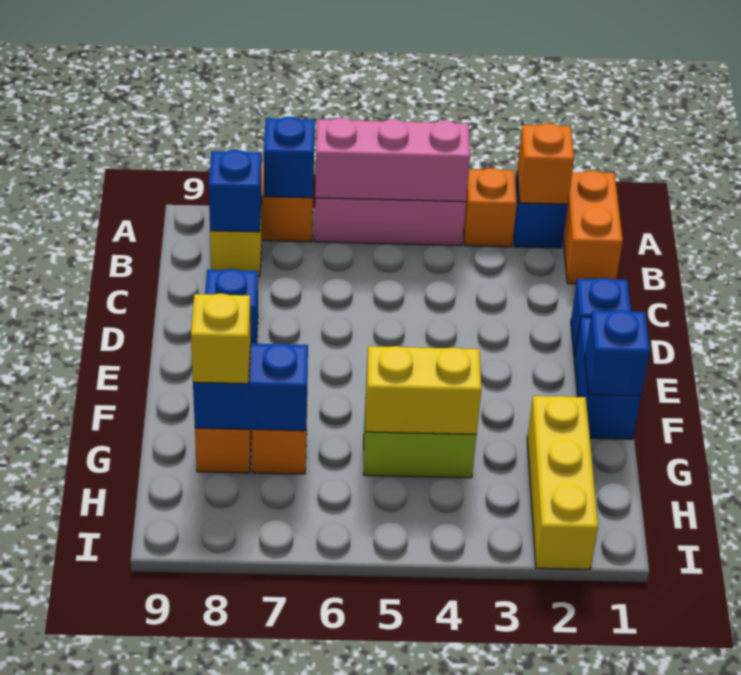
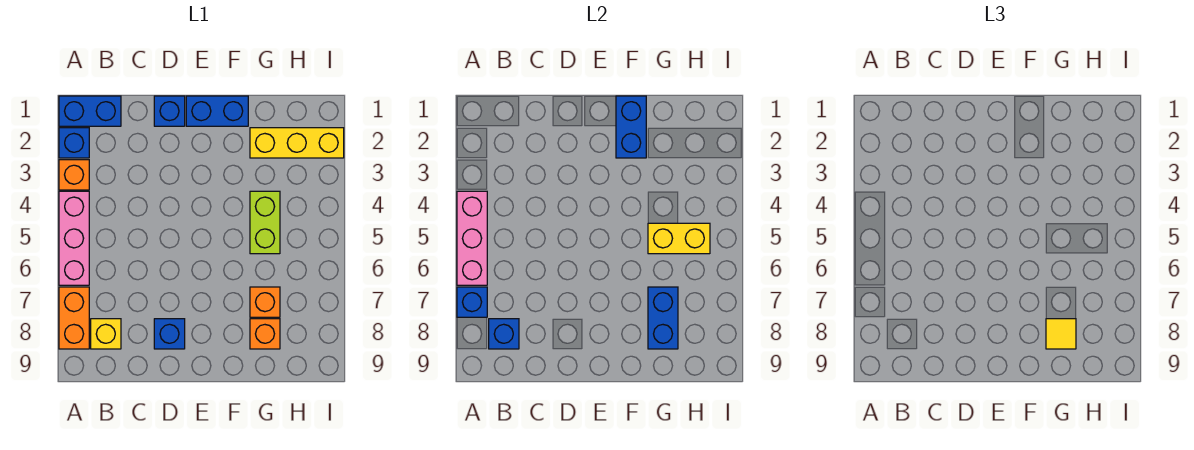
orange brick A1:B1 level 1 -> blue brick A1:B1 level 1
orange brick A2 level 2 -> none
blue brick F1 level 2 -> blue brick F1:F2 level 2
yellow brick G4:G5 level 2 -> yellow brick G5:H5 level 2
yellow brick G8 level 3 -> yellow tile G8 level 3

